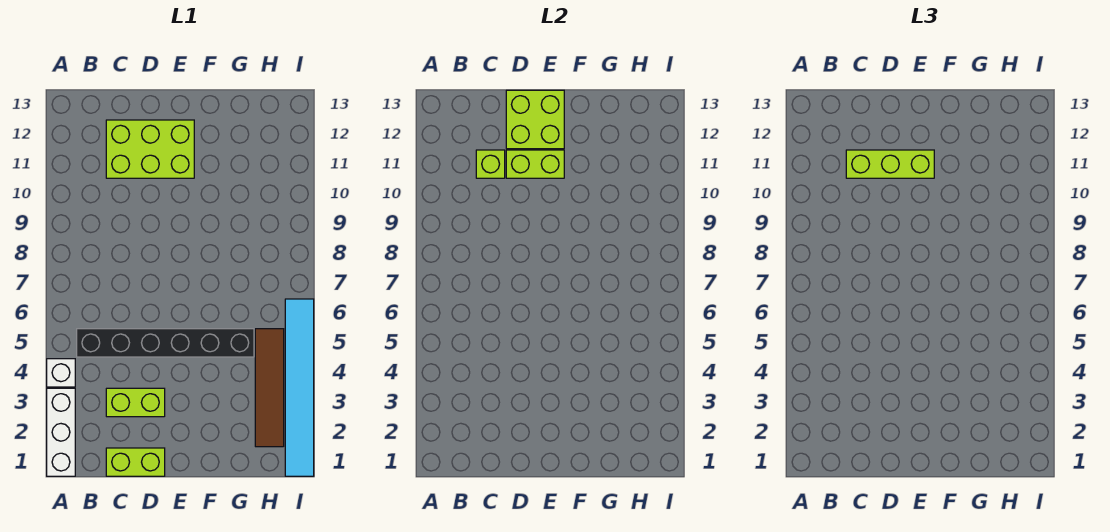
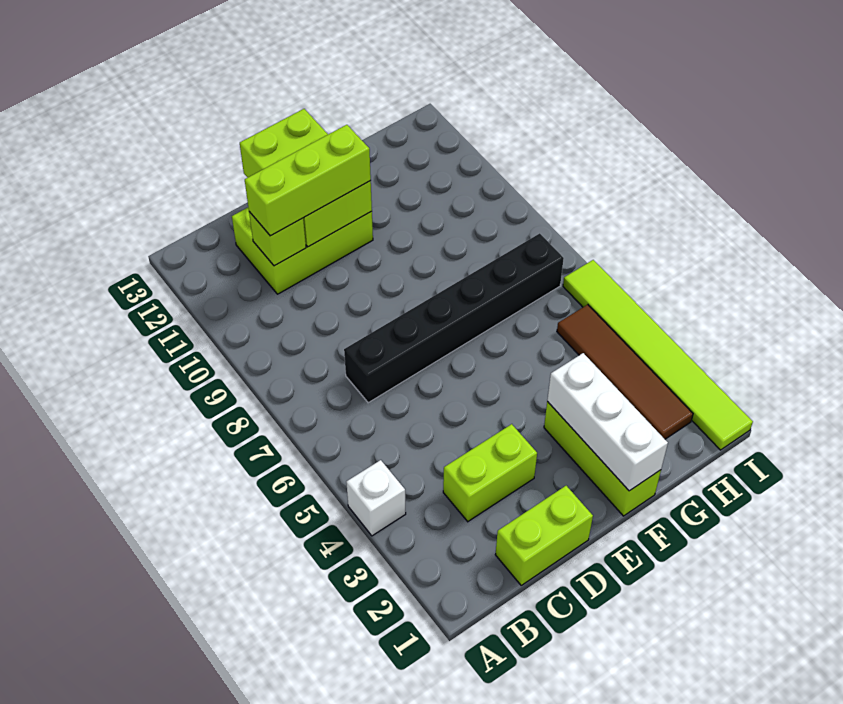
white brick A1:A3 level 1 -> white brick F1:F3 level 2
black brick B5:G5 level 1 -> black brick C7:H7 level 1
none -> lime brick F1:F3 level 1
cyan tile I1:I6 level 1 -> lime tile I1:I6 level 1

